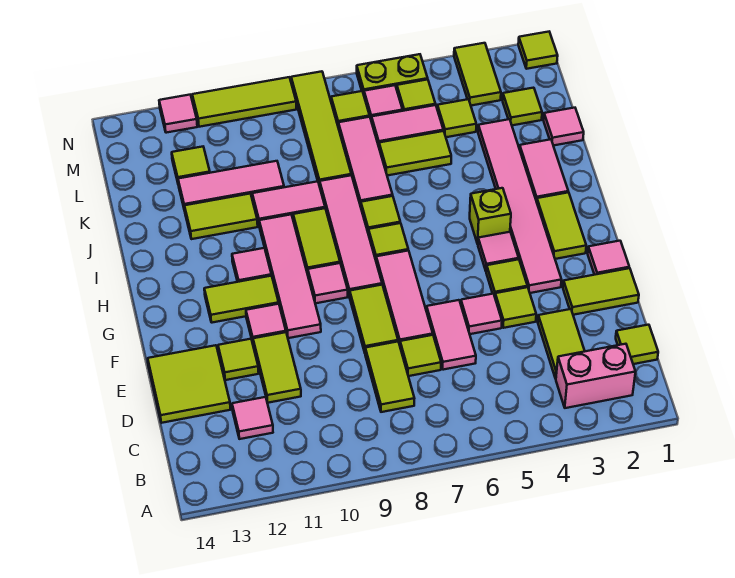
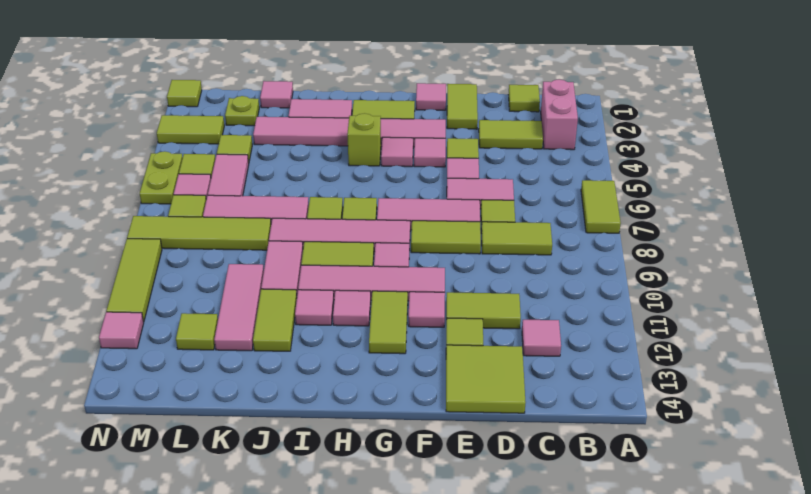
lime tile F4 level 1 -> pink tile F4 level 1
none -> pink tile I11 level 1
lime tile K5:K6 level 1 -> lime tile A6:A7 level 1
lime tile L2 level 1 -> lime plate L2 level 1

